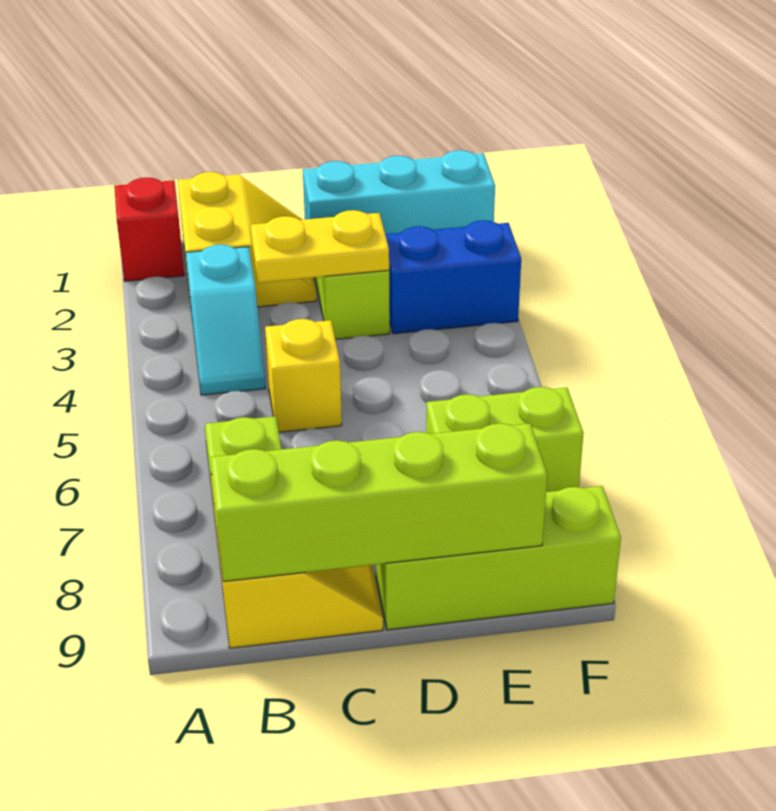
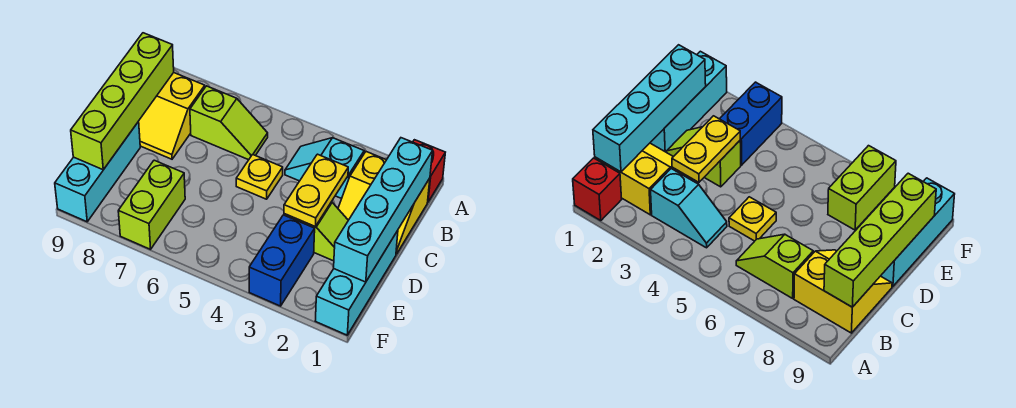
none -> cyan brick B1:E1 level 2
yellow brick C5 level 1 -> yellow plate C5 level 1
lime brick D9:F9 level 1 -> cyan brick D9:F9 level 1

